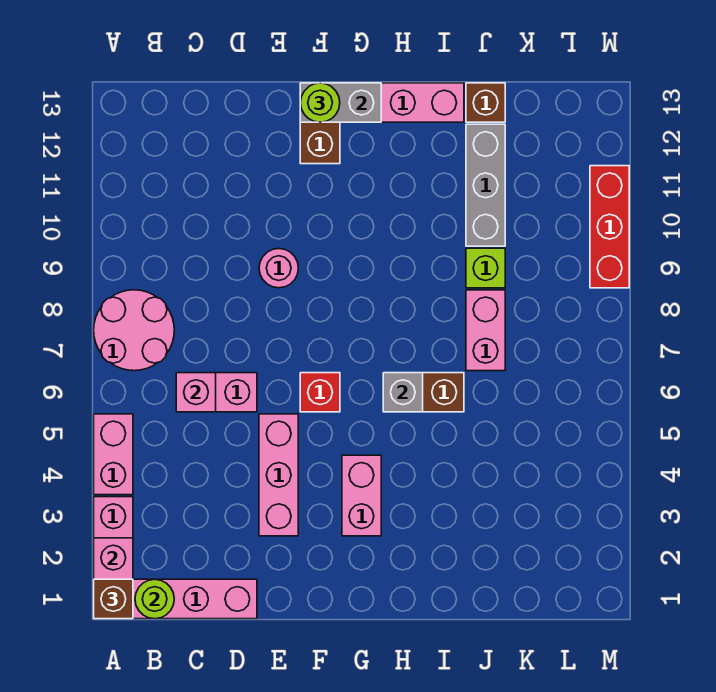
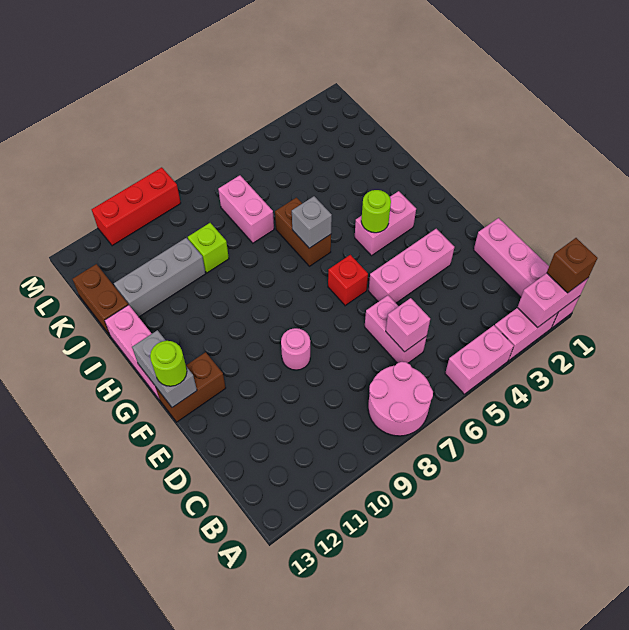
lime round brick B1 level 2 -> lime round brick G4 level 2
pink brick J7:J8 level 1 -> pink brick J7:K7 level 1
brown brick J13 level 1 -> brown brick J13:K13 level 1

